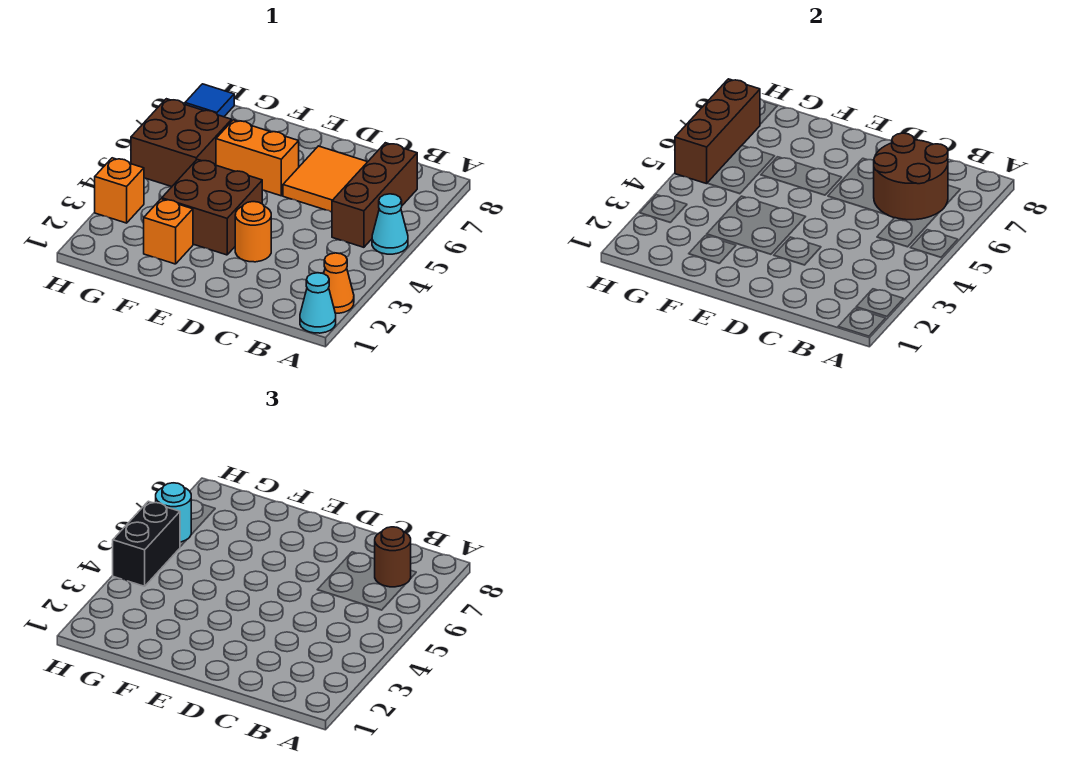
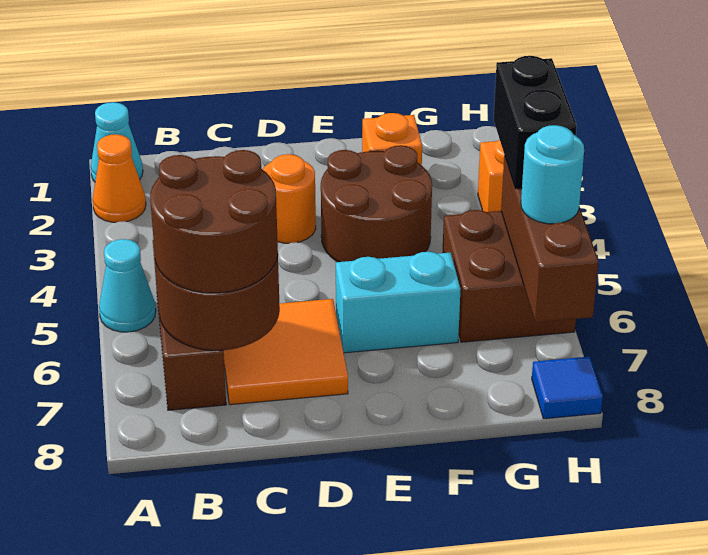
brown round brick B7 level 3 -> brown round brick B6:C7 level 3
brown brick E3:F4 level 1 -> brown round brick E3:F4 level 1
orange brick E6:F6 level 1 -> cyan brick E6:F6 level 1

